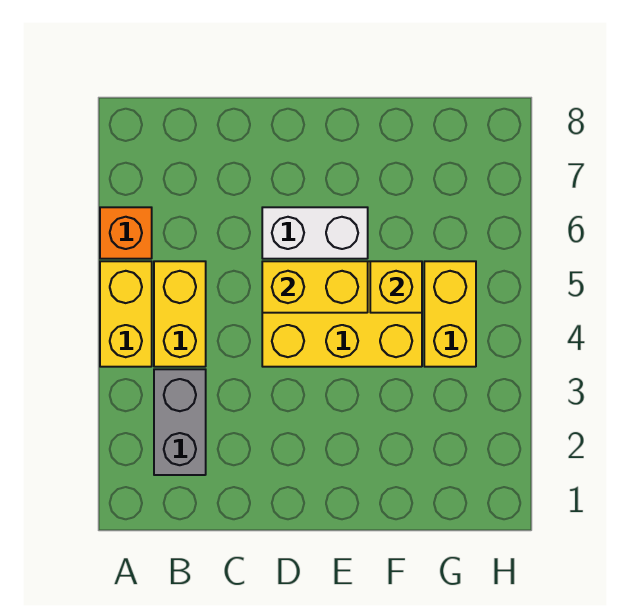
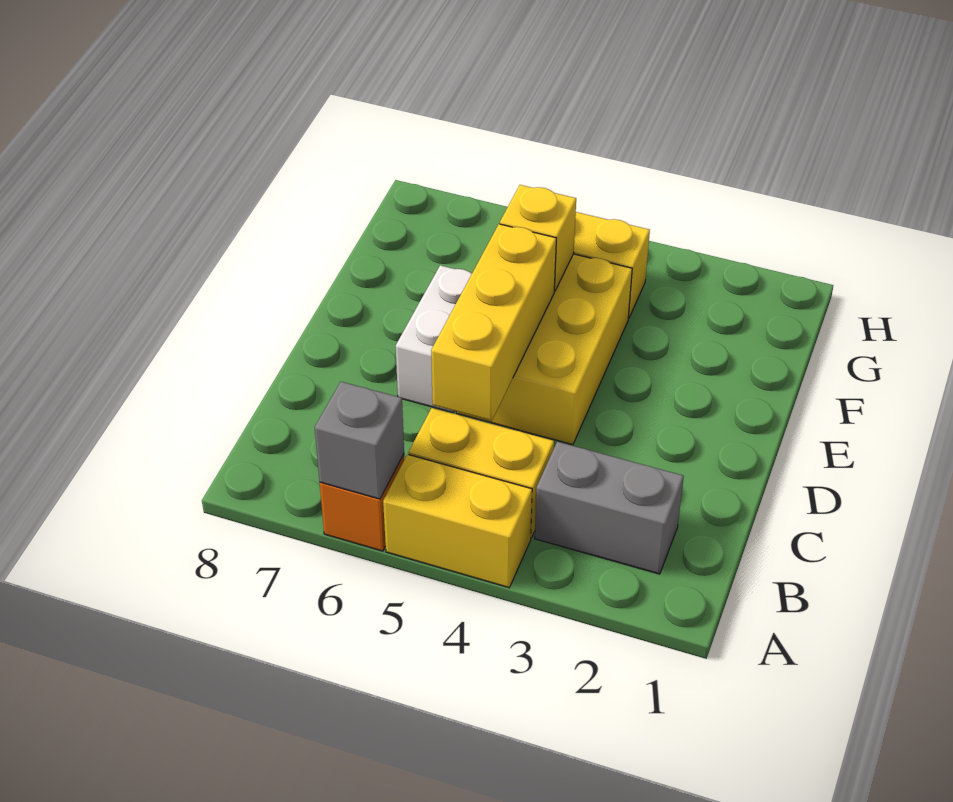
none -> grey brick A6 level 2
yellow brick D5:E5 level 2 -> yellow brick C5:E5 level 2

